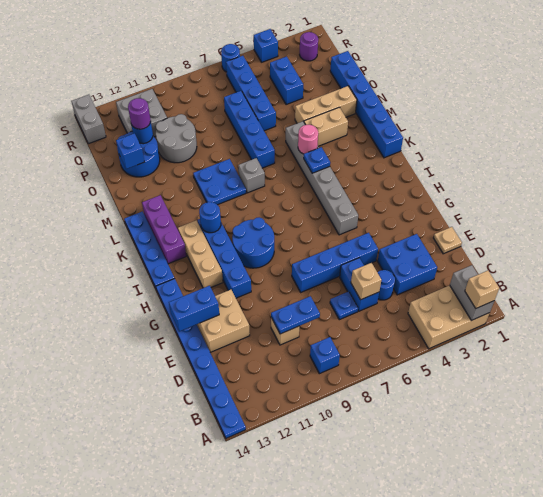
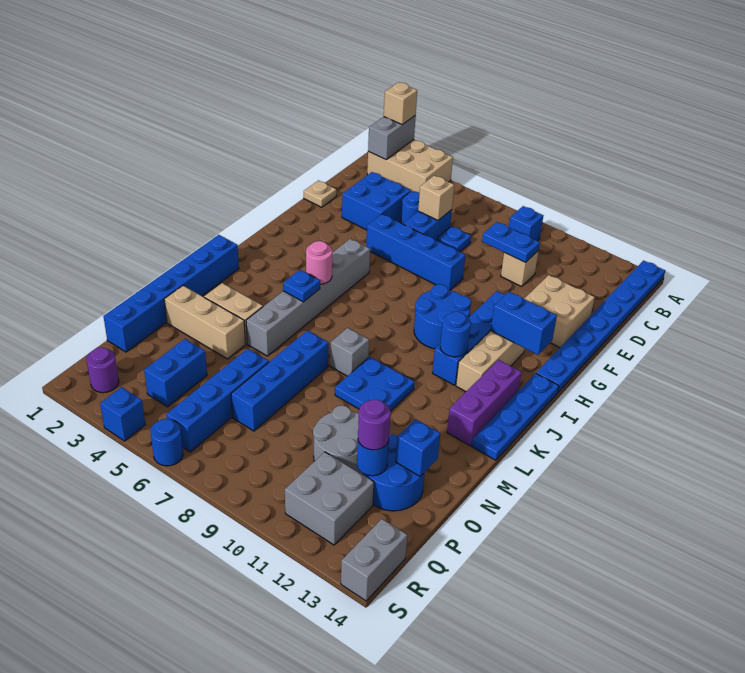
blue brick F13:F14 level 2 -> blue brick H12:H13 level 2
pink round brick L5 level 2 -> pink round brick J5 level 2

